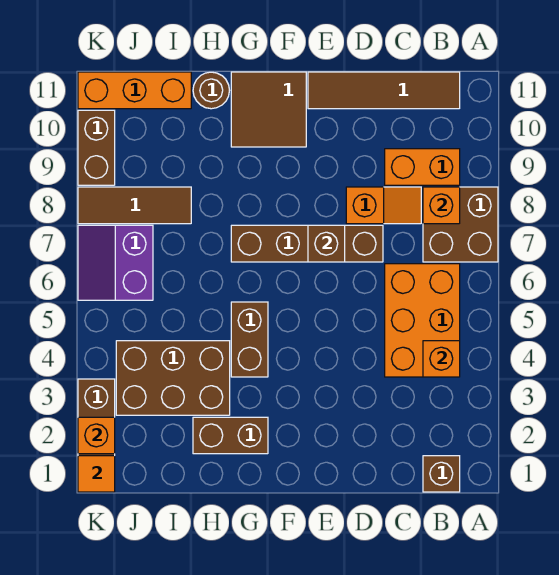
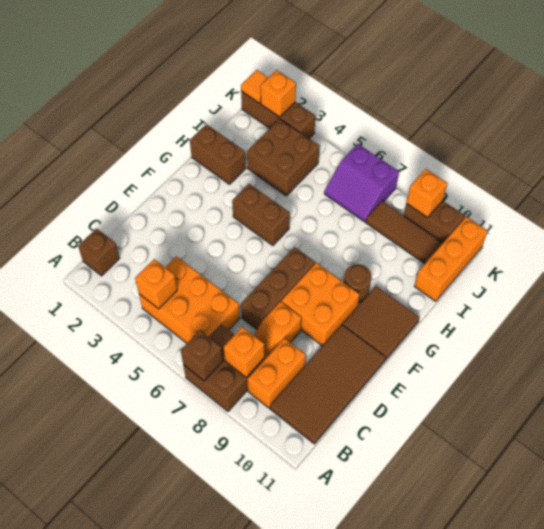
brown tile B11:E11 level 1 -> brown tile B10:E11 level 1
brown brick D7:G7 level 1 -> brown brick D7:F7 level 1
brown brick E7 level 2 -> brown brick A7 level 2
none -> orange brick E8:F9 level 1
brown brick G2:H2 level 1 -> brown brick H1:H2 level 1
brown brick H3:J4 level 1 -> brown brick I3:J4 level 1
brown round brick H11 level 1 -> brown round brick G9 level 1
brown tile I8:K8 level 1 -> brown tile J8:J10 level 1
purple slope J6:K7 level 1 top J -> purple slope J6:K7 level 1 top K
none -> orange brick K9 level 2

